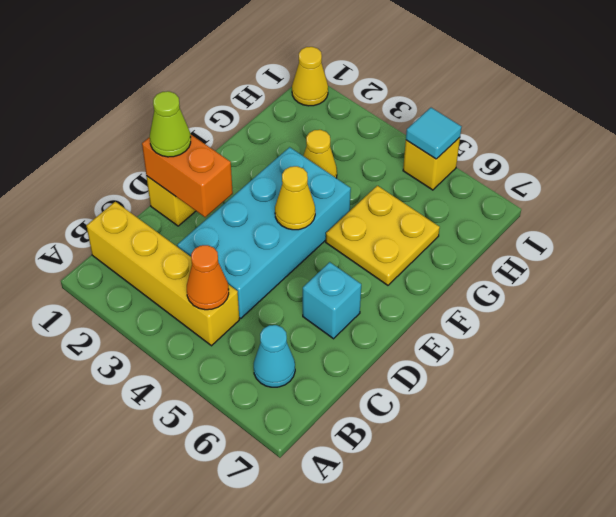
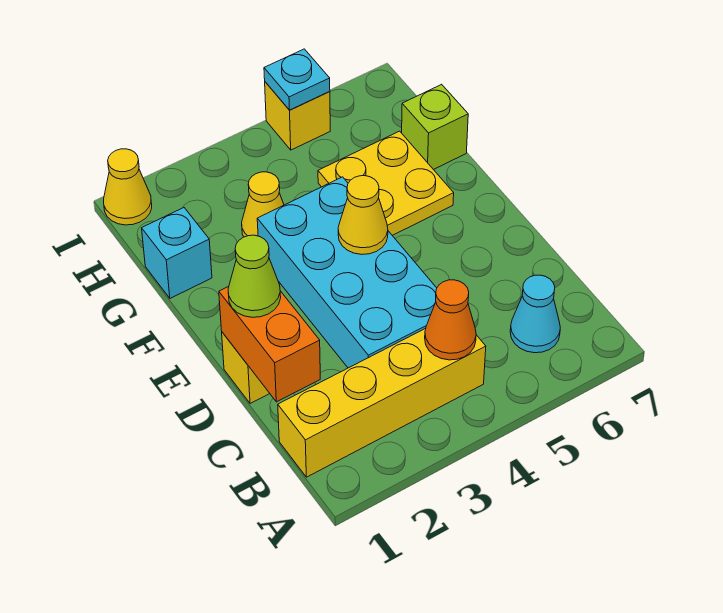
orange brick D1:D2 level 2 -> orange brick C1:D1 level 2
cyan brick D6 level 1 -> cyan brick G1 level 1
none -> lime brick G7 level 1
cyan tile I5 level 2 -> cyan plate I5 level 2

